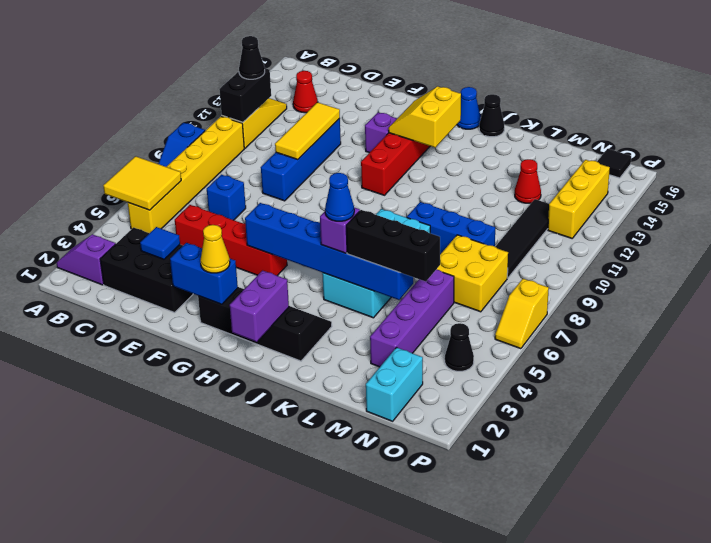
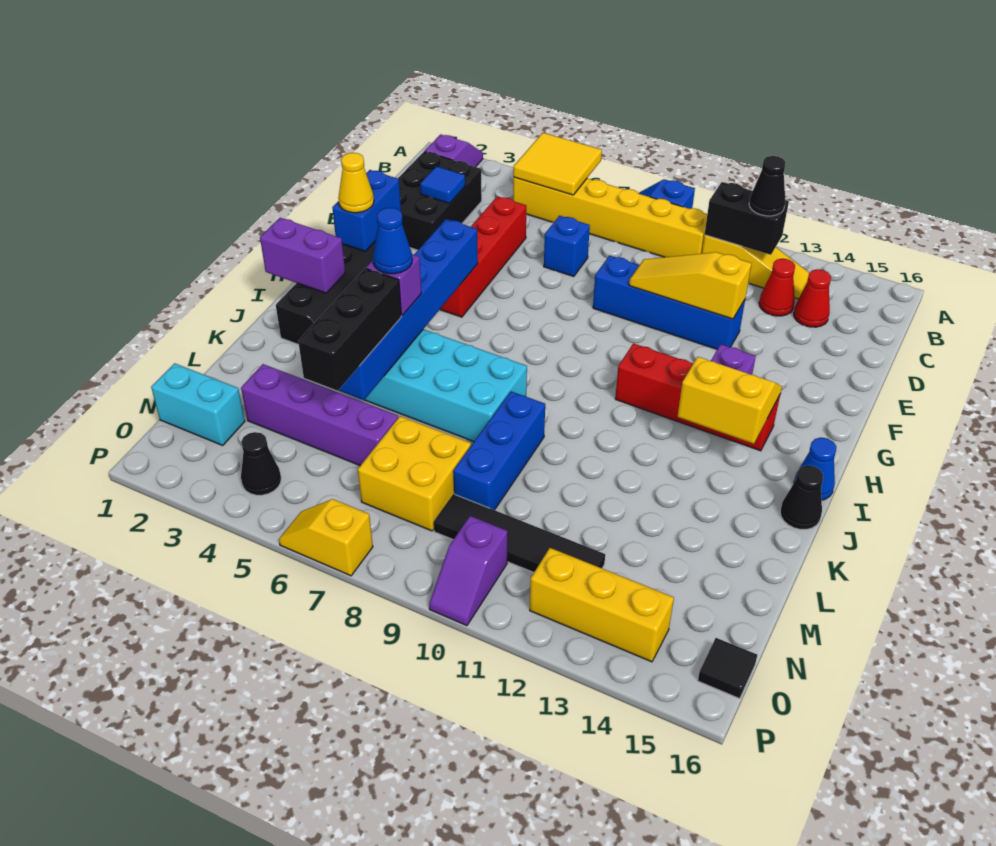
yellow tile E10:E12 level 2 -> yellow slope E10:E12 level 2 top 12
red cone M13 level 1 -> red cone C13 level 1
none -> purple slope O10:P10 level 1 top O

